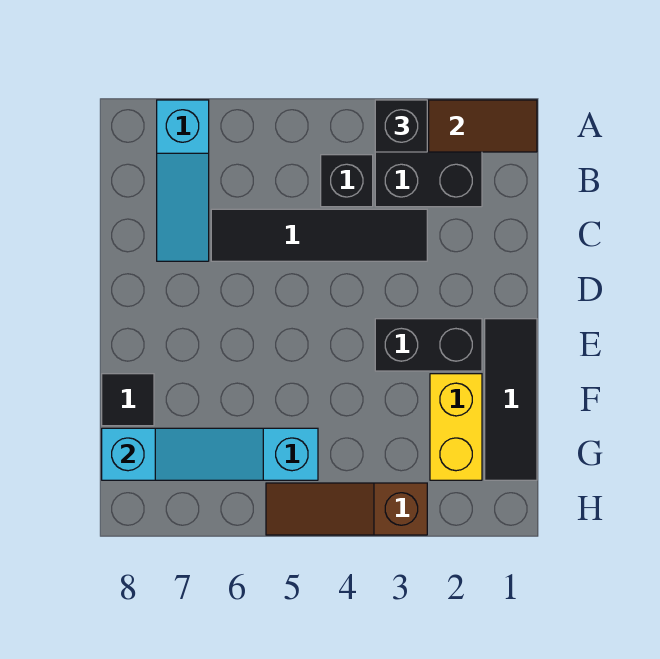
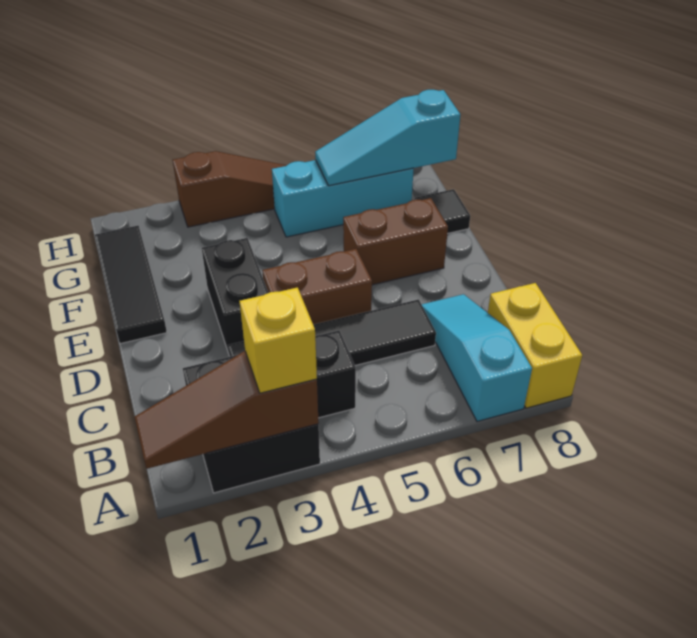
black brick A3 level 3 -> yellow brick A3 level 3
none -> brown brick D4:D5 level 1
black brick E2:E3 level 1 -> black brick D3:E3 level 1
none -> brown brick E6:E7 level 1
yellow brick F2:G2 level 1 -> yellow brick A8:B8 level 1

